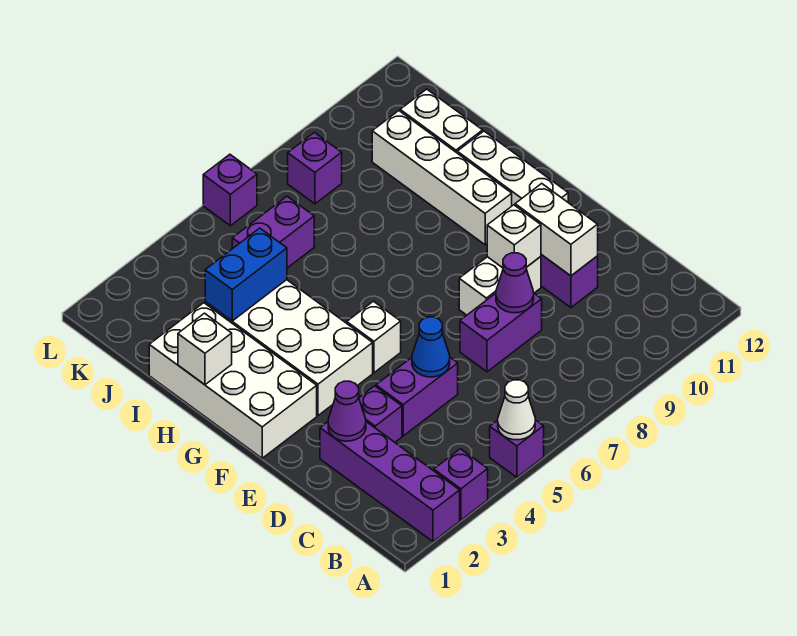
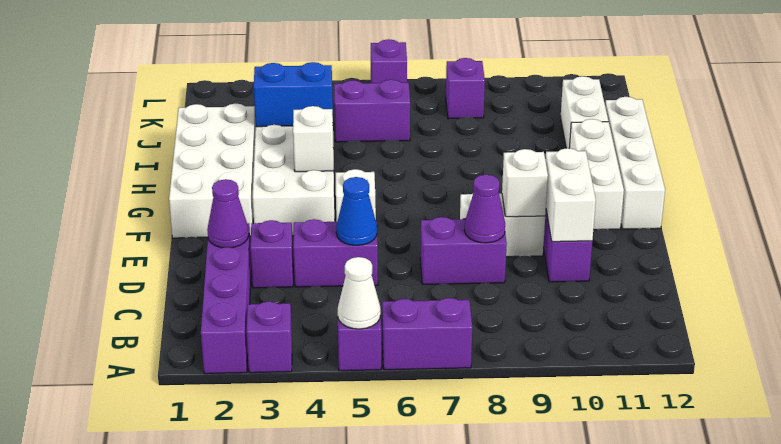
none -> purple brick A6:A7 level 1
white brick G10:J10 level 1 -> white brick F12:I12 level 1
white brick H1 level 2 -> white brick G4 level 2

